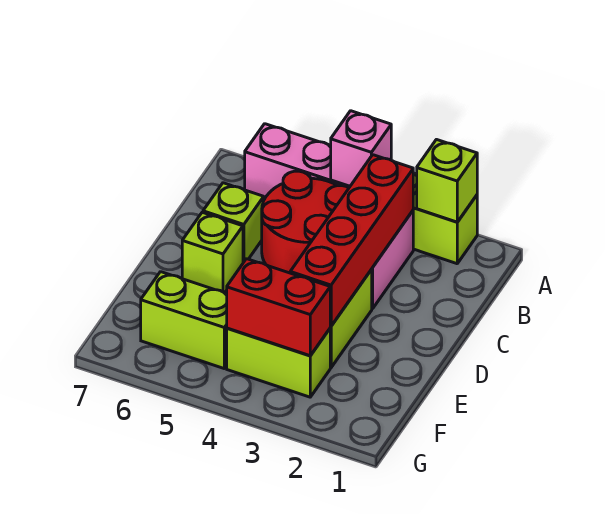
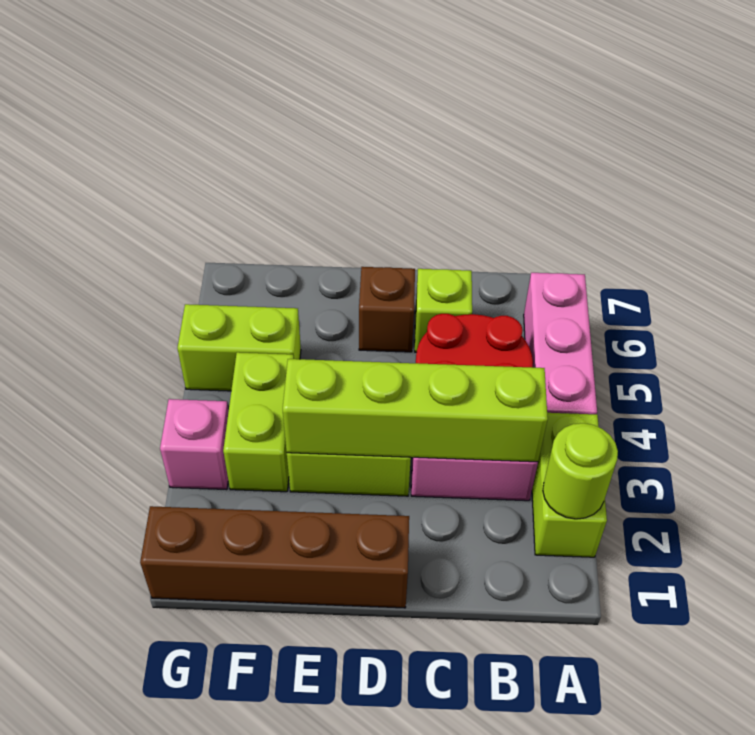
lime brick A2 level 2 -> lime round brick A2 level 2
pink brick A4 level 2 -> pink brick G3 level 1
red brick B3:E3 level 2 -> lime brick B3:E3 level 2
none -> brown brick D1:G1 level 1
lime brick D6 level 1 -> brown brick D6 level 1
red brick F3:F4 level 2 -> none
lime brick F5:F6 level 1 -> lime brick F5:G5 level 1

